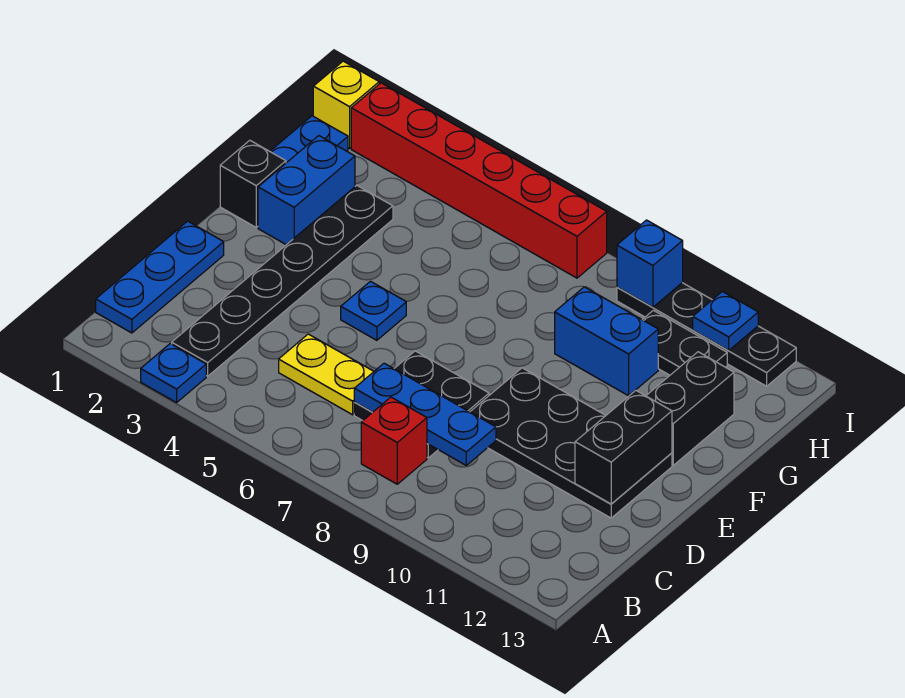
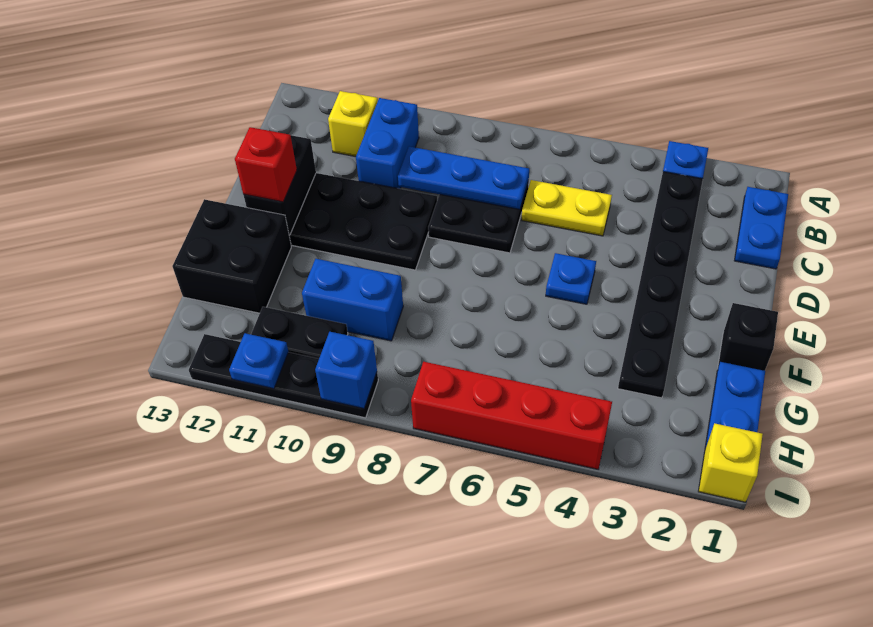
blue plate B1:D1 level 1 -> blue plate B1:C1 level 1
red brick B8 level 1 -> red brick E12 level 3
none -> yellow brick B11 level 1
blue brick F2:G2 level 1 -> blue brick B10:C10 level 1
black brick F12:G12 level 1 -> black brick F12:G13 level 1
red brick I2:I7 level 1 -> red brick I4:I7 level 1

